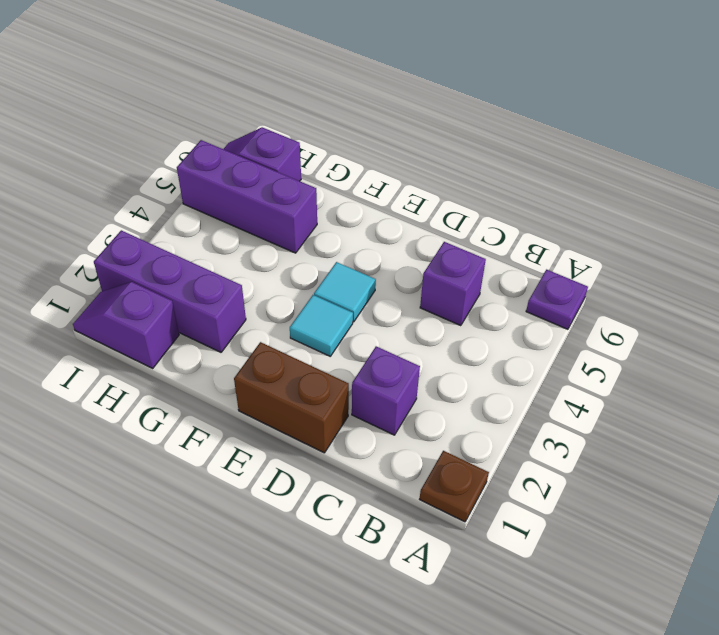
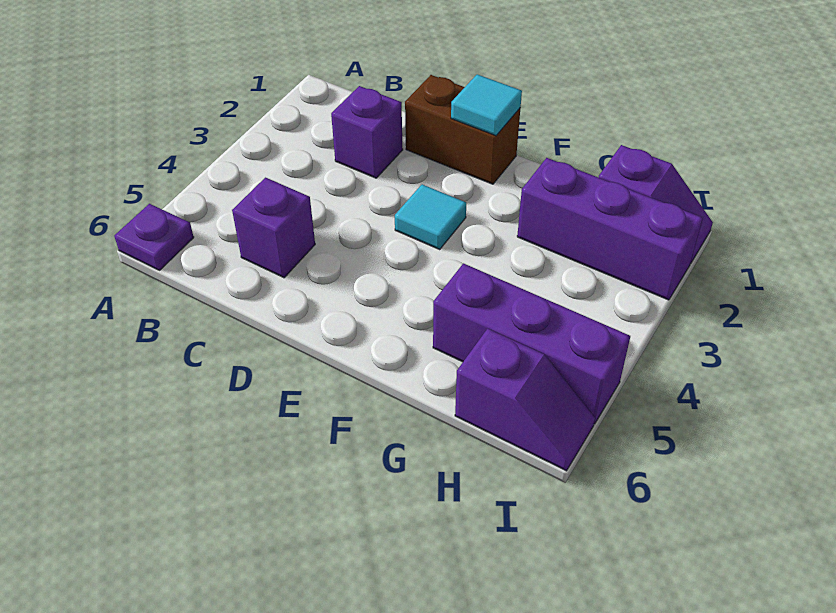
brown plate A1 level 1 -> none
cyan tile E4 level 1 -> cyan tile E1 level 2

